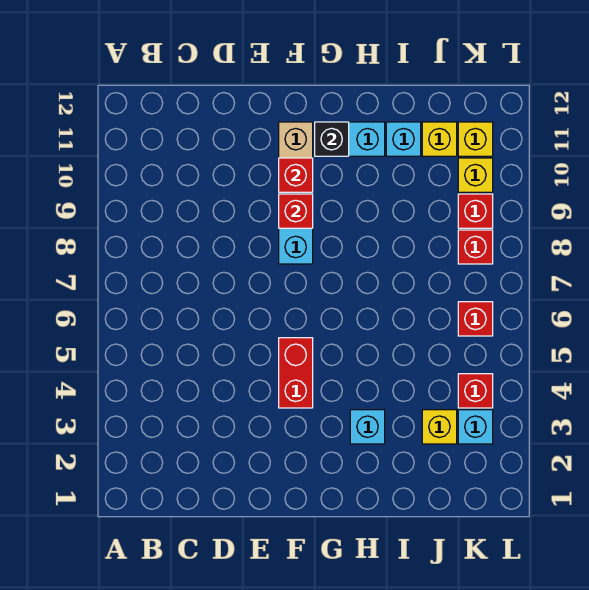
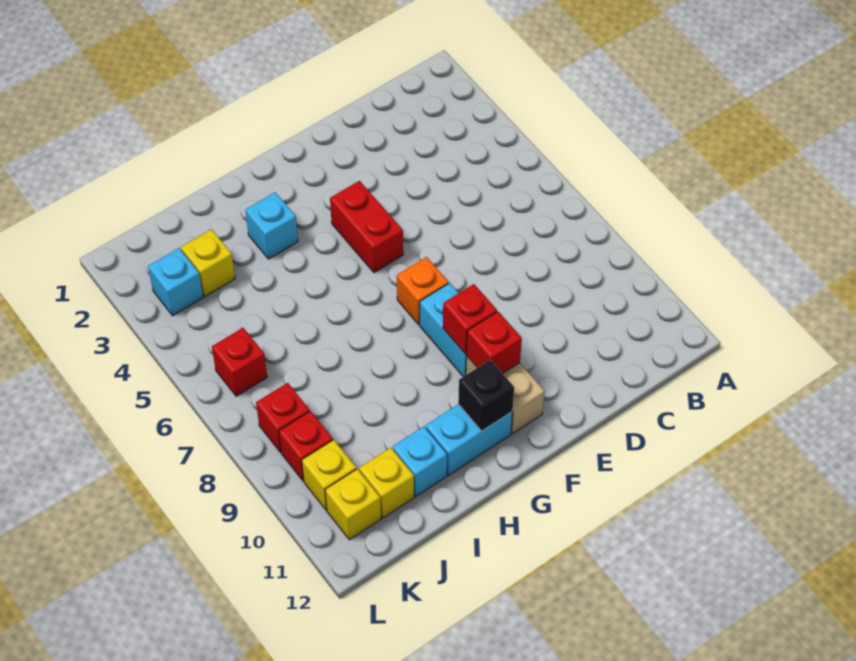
none -> orange brick F7 level 1
red brick K4 level 1 -> none

